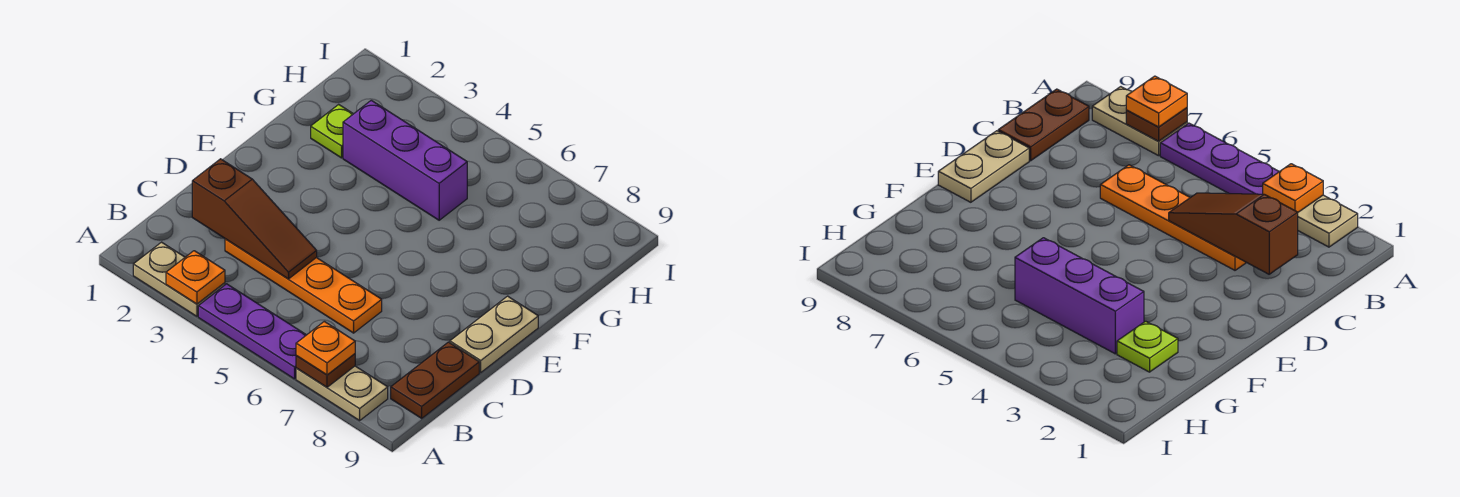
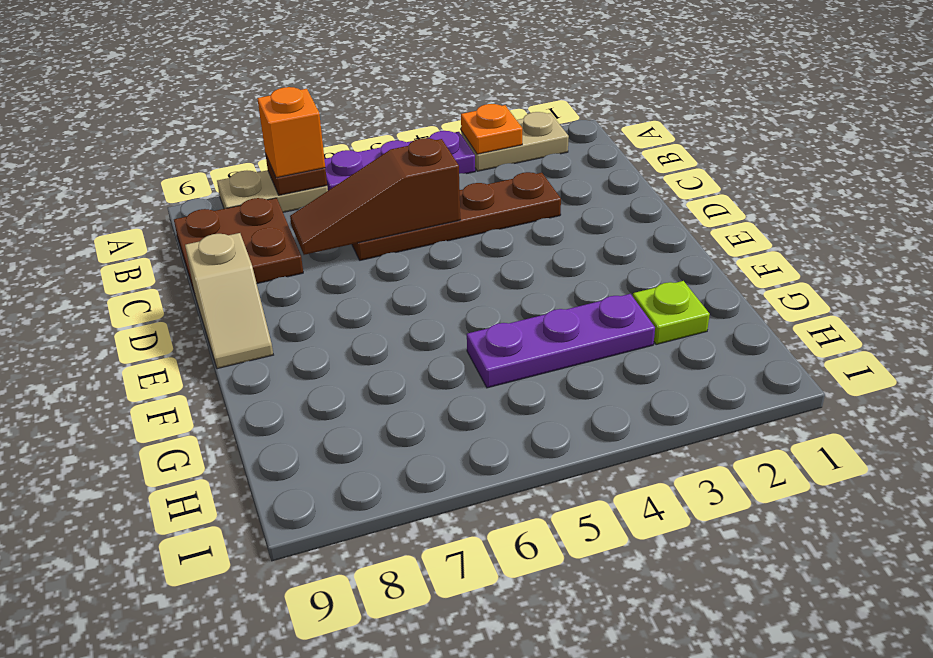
orange plate A7 level 3 -> orange brick A7 level 3
brown plate B9:C9 level 1 -> brown plate B8:C9 level 1
brown slope C2:C4 level 2 top 2 -> brown slope C5:C7 level 2 top 5
orange plate C3:C6 level 1 -> brown plate C3:C6 level 1
tan plate D9:E9 level 1 -> tan slope D9:E9 level 1 top D
purple brick G3:G5 level 1 -> purple plate G3:G5 level 1

